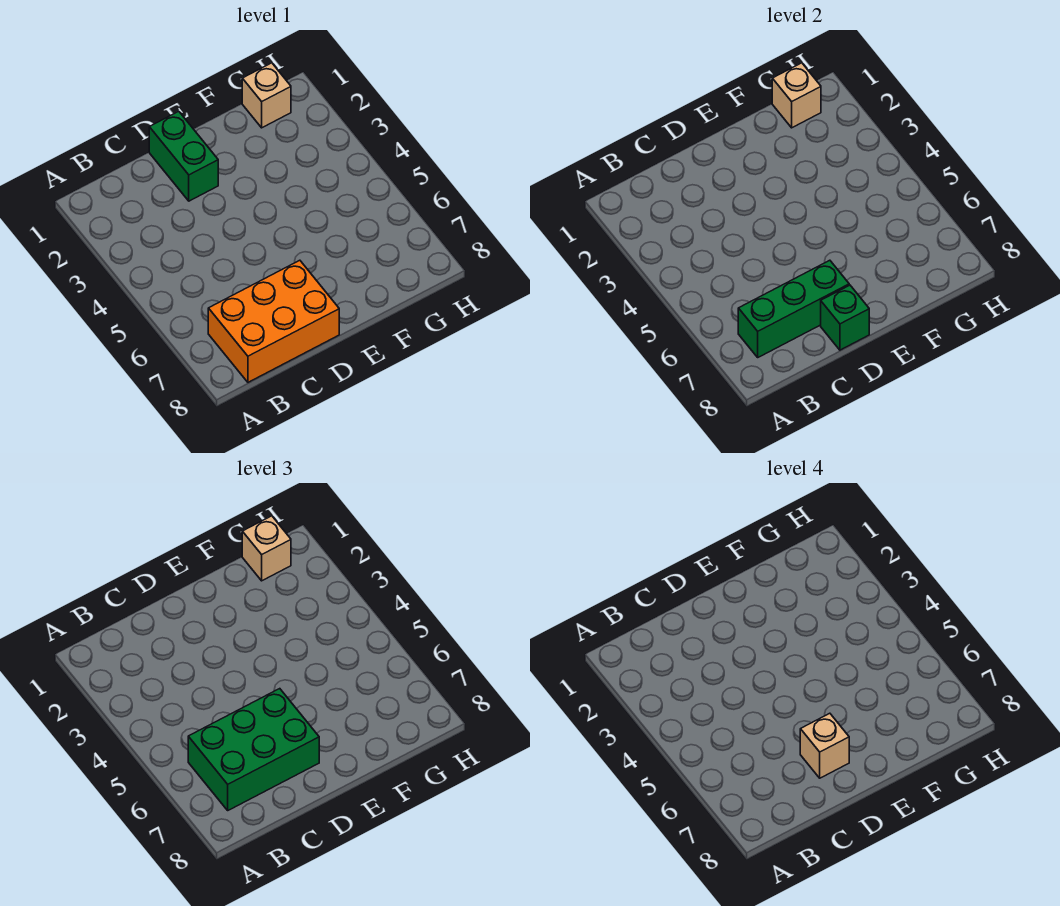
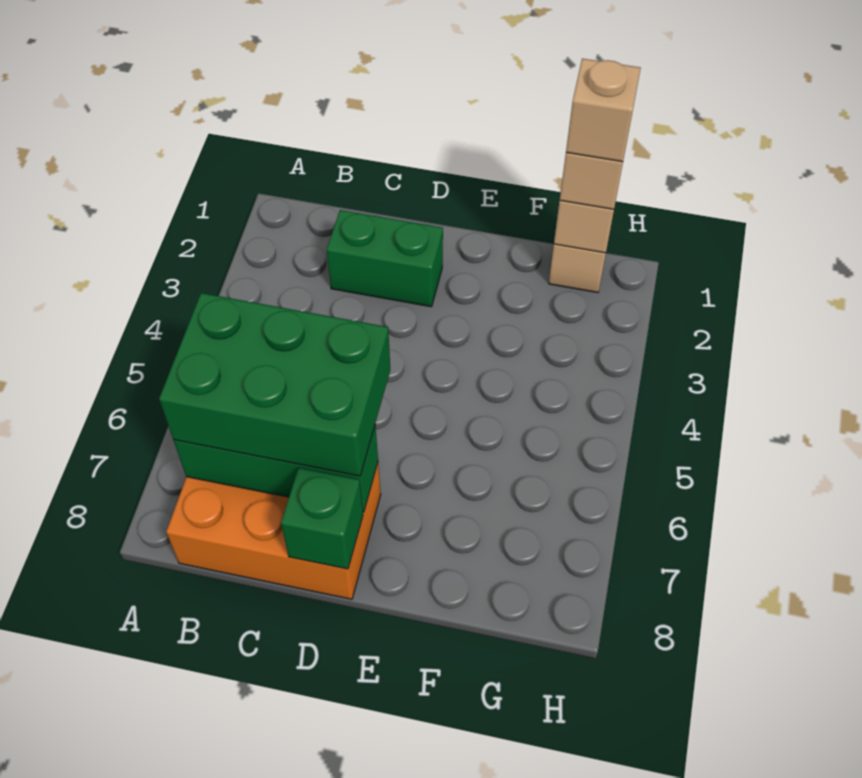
green brick D1:D2 level 1 -> green brick C2:D2 level 1
tan brick D7 level 4 -> tan brick G1 level 4

